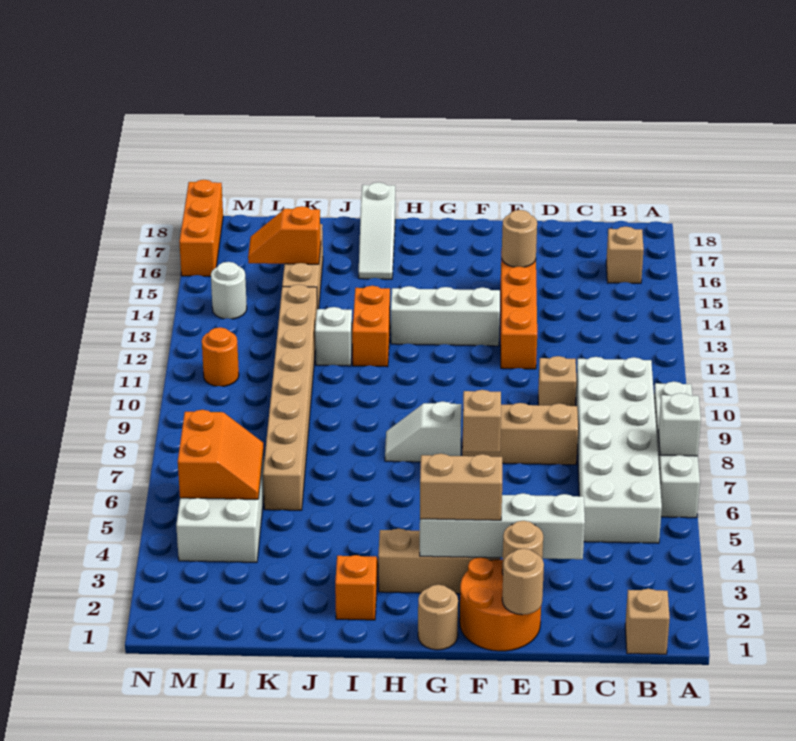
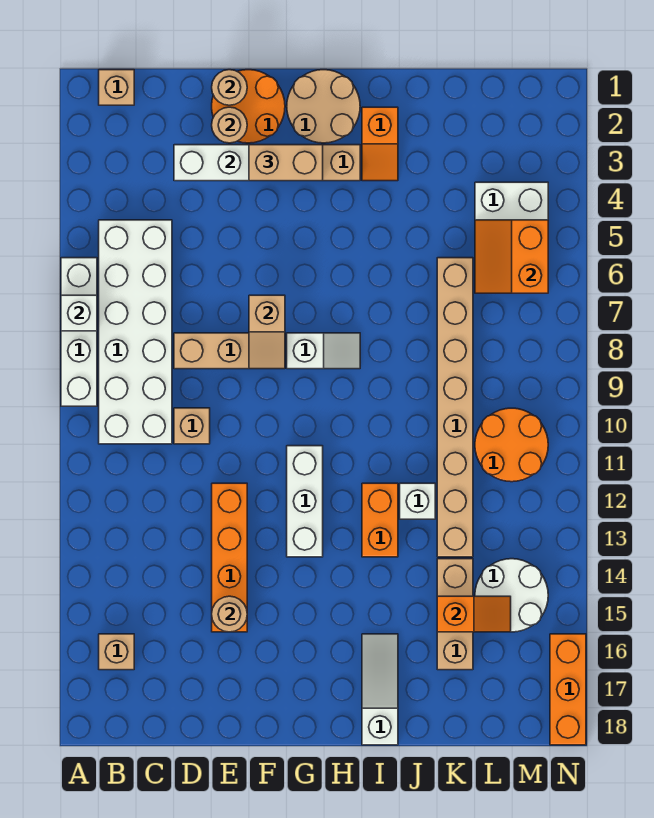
white brick F13:H13 level 1 -> white brick G11:G13 level 1
tan round brick G1 level 1 -> tan round brick G1:H2 level 1
orange round brick M11 level 1 -> orange round brick L10:M11 level 1
white round brick M14 level 1 -> white round brick L14:M15 level 1

